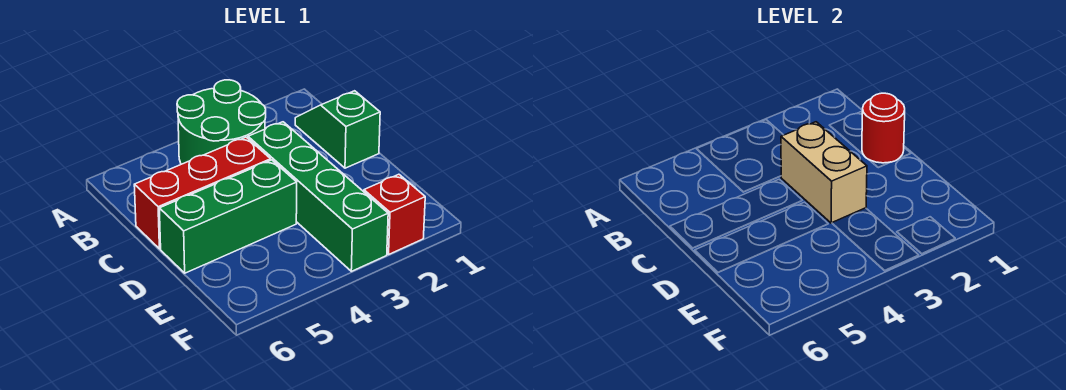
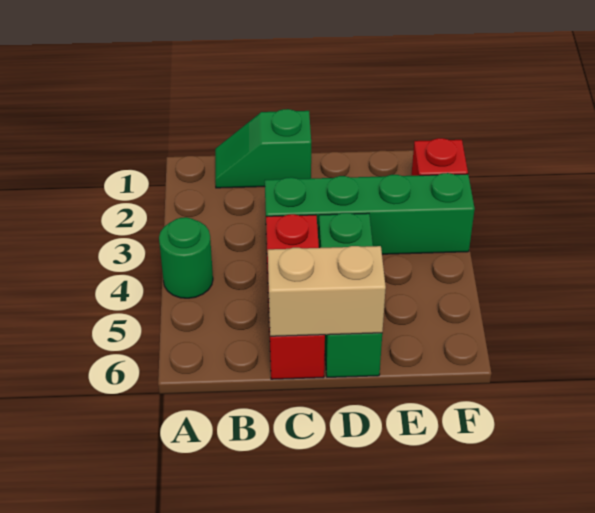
green round brick A3:B4 level 1 -> green round brick A4 level 1
red round brick C1 level 2 -> none
tan brick C3:D3 level 2 -> tan brick C6:D6 level 2

